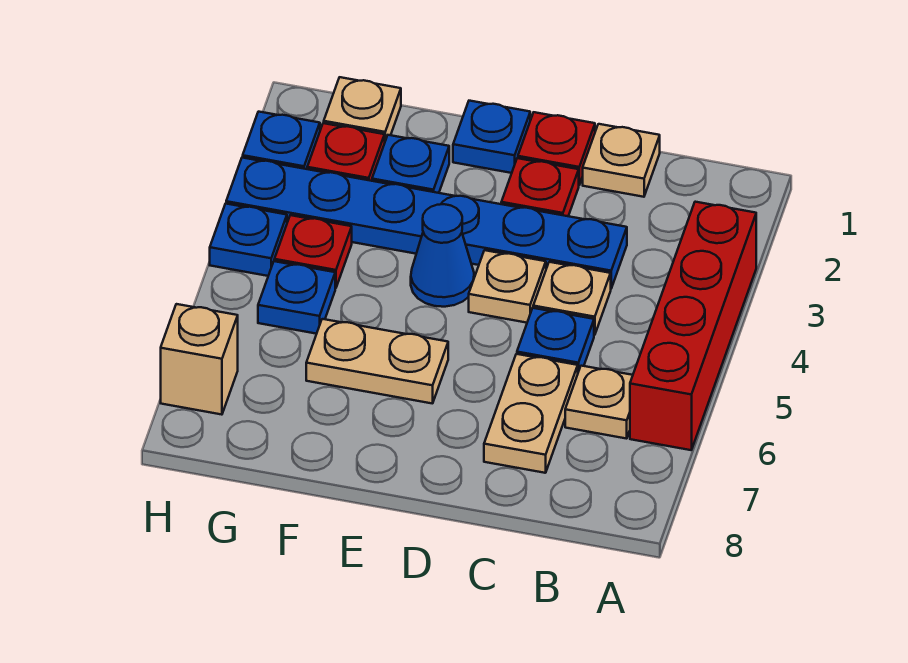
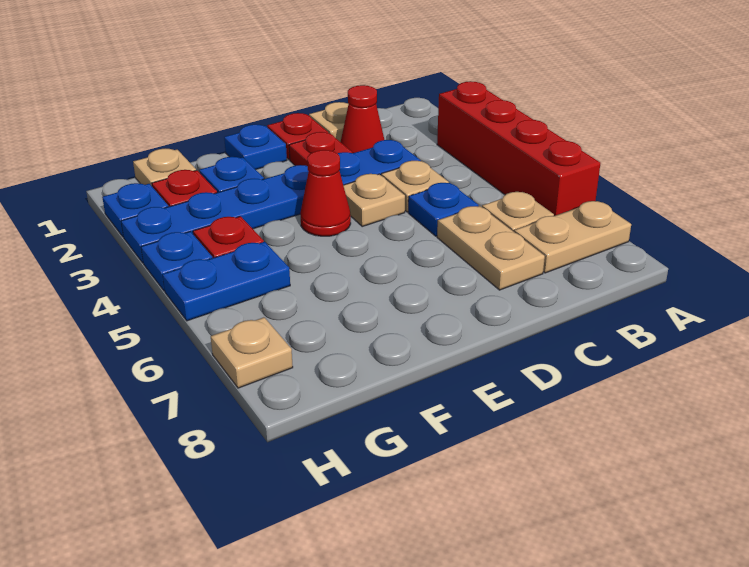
none -> red cone C2 level 1
blue cone E4 level 1 -> red cone E4 level 1
tan plate E6:F6 level 1 -> tan plate A7:B7 level 1
blue plate G5 level 1 -> blue plate G5:H5 level 1
tan brick H7 level 1 -> tan plate H7 level 1

